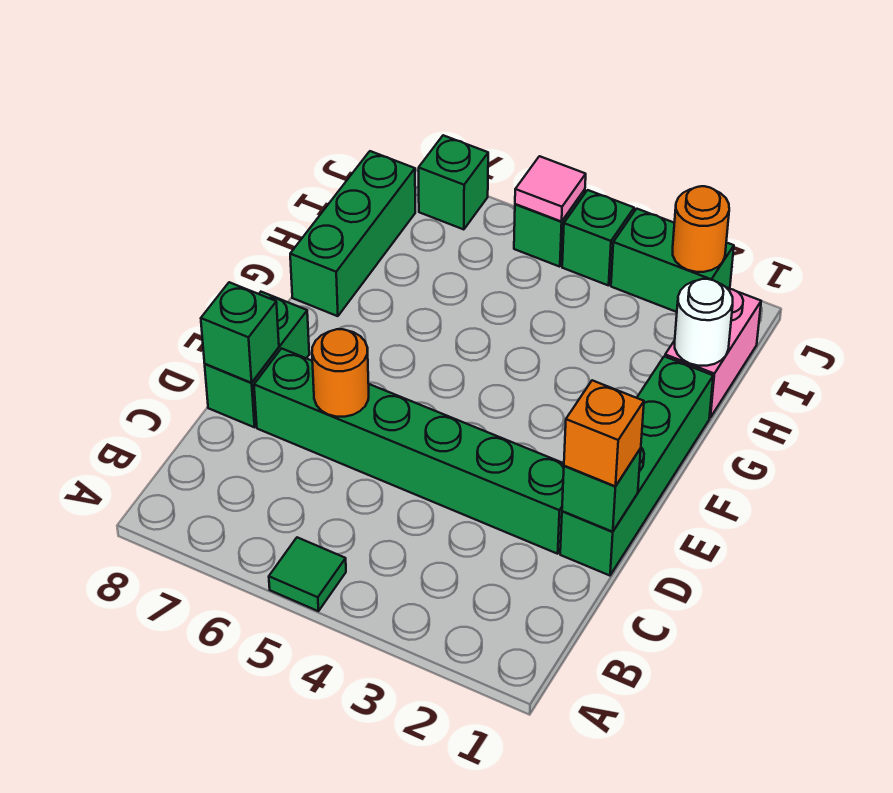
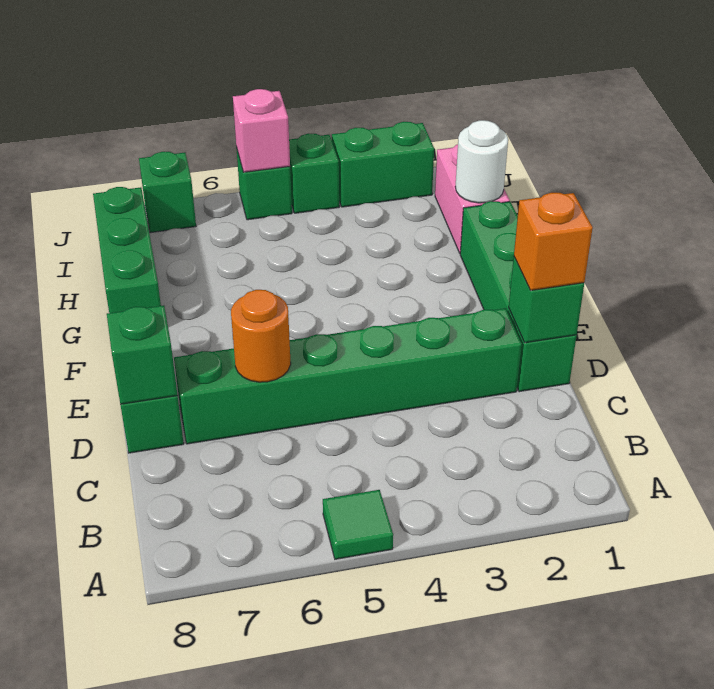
orange round brick J2 level 2 -> none
pink tile J5 level 2 -> pink brick J5 level 2

